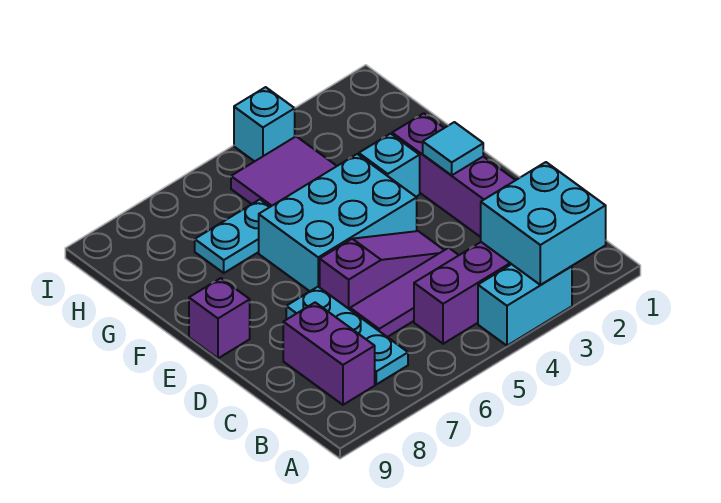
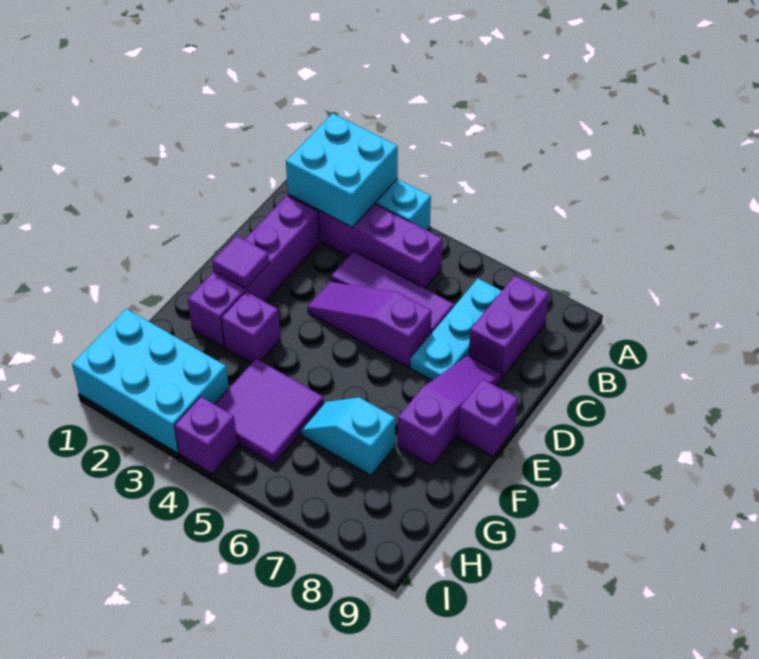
none -> purple slope D8:F8 level 1 top F
cyan tile E2 level 2 -> purple tile E2 level 2
cyan brick E4:F6 level 1 -> cyan brick H1:I3 level 1
cyan brick F3 level 1 -> purple brick F3 level 1
cyan plate G6:G7 level 1 -> cyan slope G6:G7 level 1 top 7
cyan brick I4 level 1 -> purple brick I4 level 1

